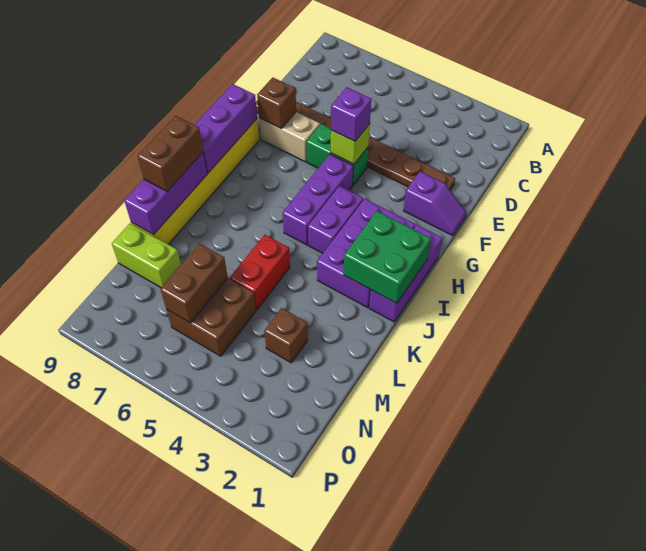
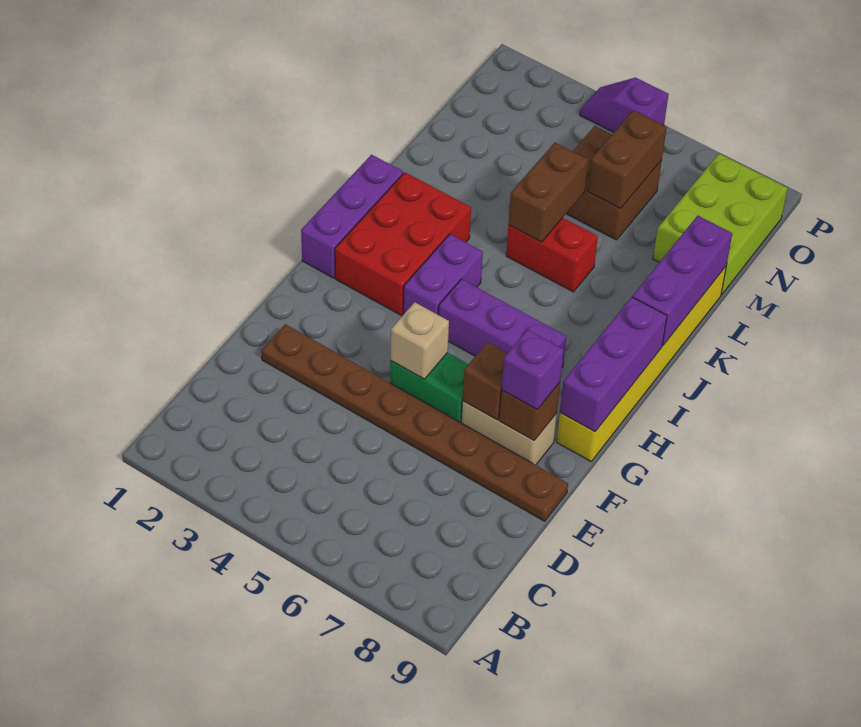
purple slope F1:F2 level 1 top 2 -> purple slope P4:P5 level 1 top 5
lime brick F5 level 2 -> tan brick F5 level 2
purple brick F5 level 3 -> purple brick F8 level 3
purple brick G5:I5 level 1 -> purple brick H5:H7 level 1
purple brick H2:J3 level 1 -> red brick H2:J3 level 1
green brick I1:J2 level 2 -> none
brown brick J9:K9 level 3 -> brown brick K5:L5 level 2
red brick K5:L5 level 1 -> red brick K5:K6 level 1
brown brick M3 level 1 -> brown brick F7 level 2
lime brick M8:M9 level 1 -> lime brick M8:O9 level 1

